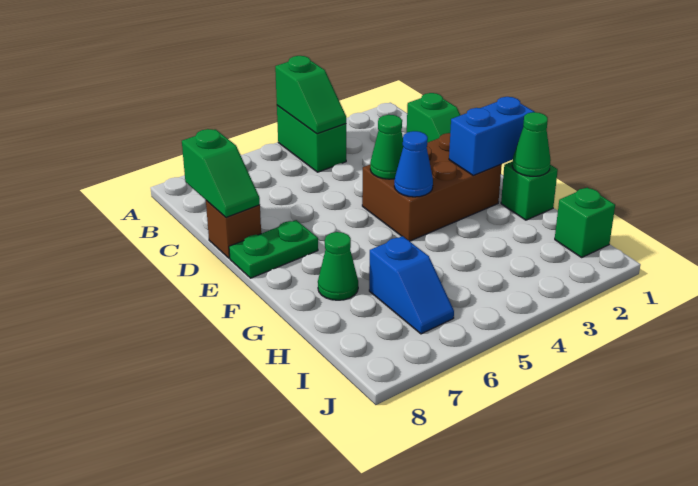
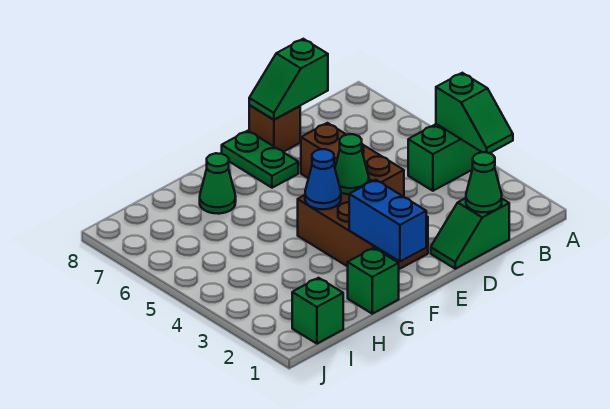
green slope A4:B4 level 2 top A -> green slope A3:A4 level 2 top 4
none -> brown brick D4:D6 level 1
green cone G1 level 2 -> green cone C1 level 2
blue slope H6:I6 level 1 top H -> none

